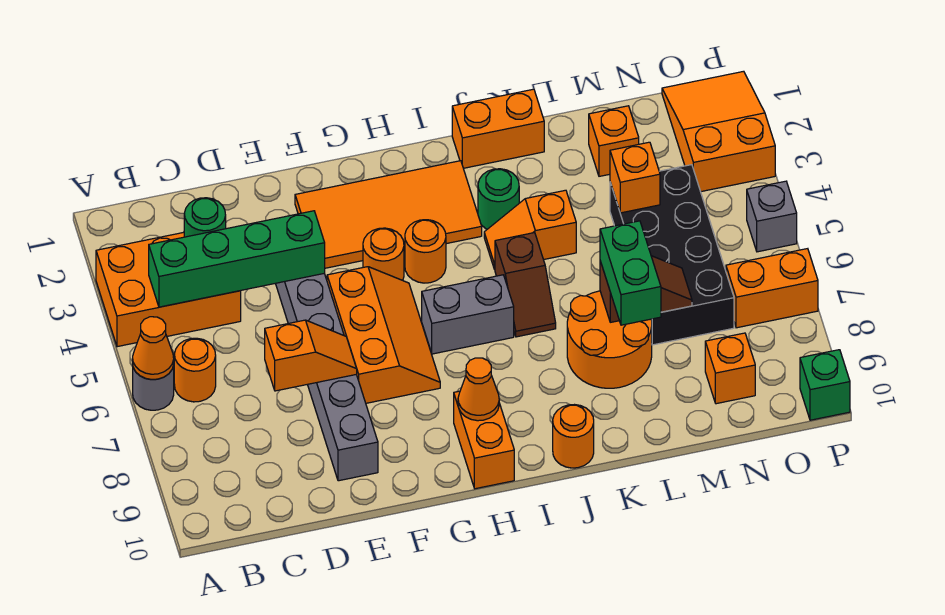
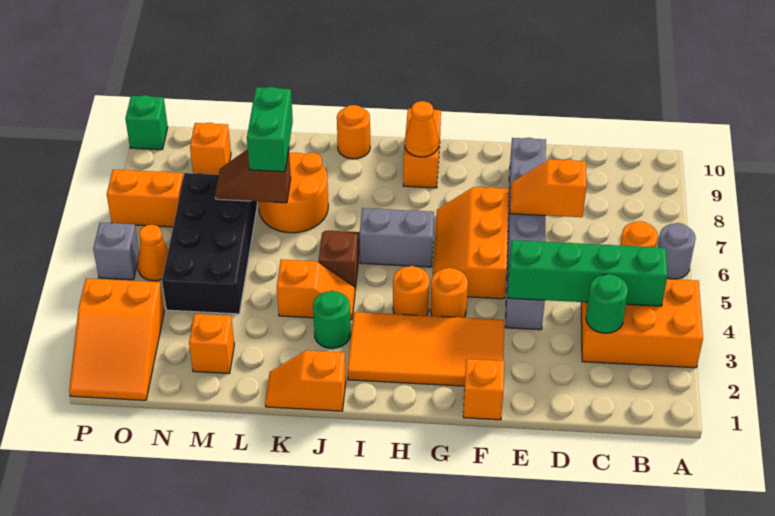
orange cone A6 level 2 -> orange cone O5 level 1
orange brick J1:K1 level 1 -> orange slope J1:K1 level 1 top J
orange brick M4 level 2 -> orange brick F1 level 1

